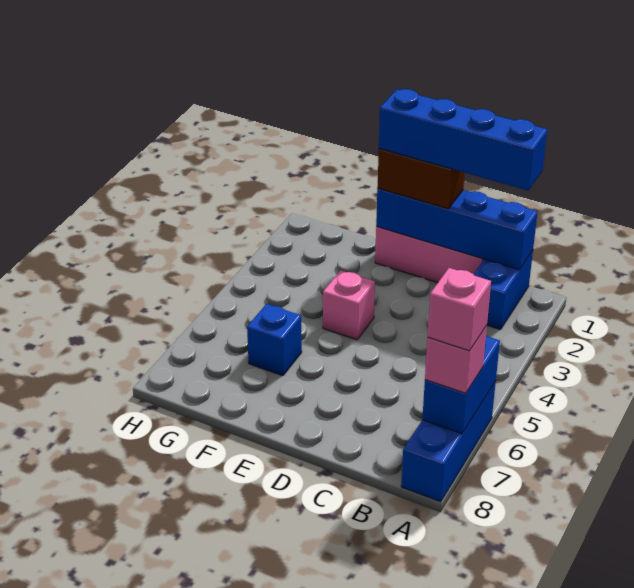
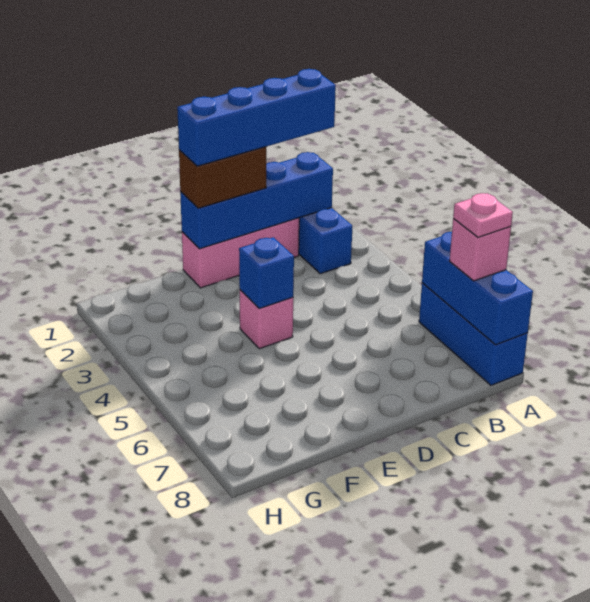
blue brick A6:A7 level 2 -> blue brick A6:A8 level 2
pink brick A7 level 4 -> pink plate A7 level 4
blue brick F6 level 1 -> blue brick E4 level 2

